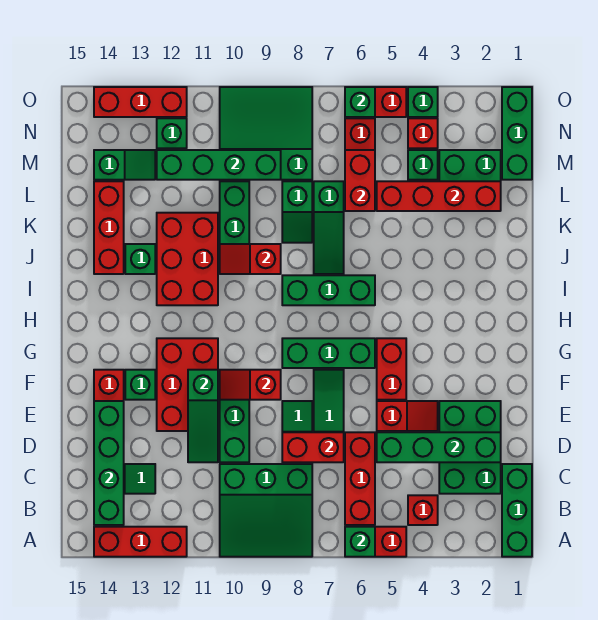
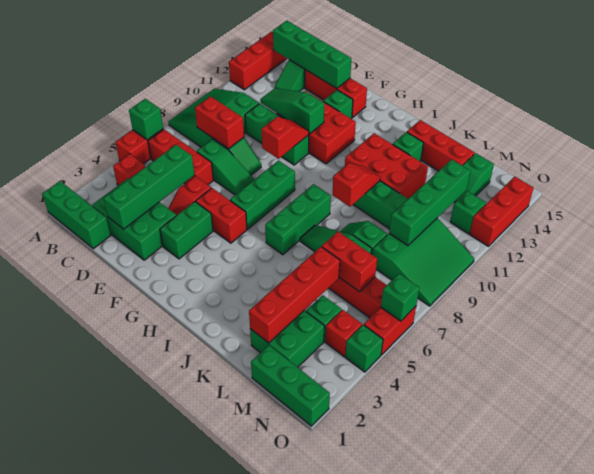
red brick D7:D8 level 2 -> red brick C8:D8 level 2
none -> green brick F3:F4 level 1

